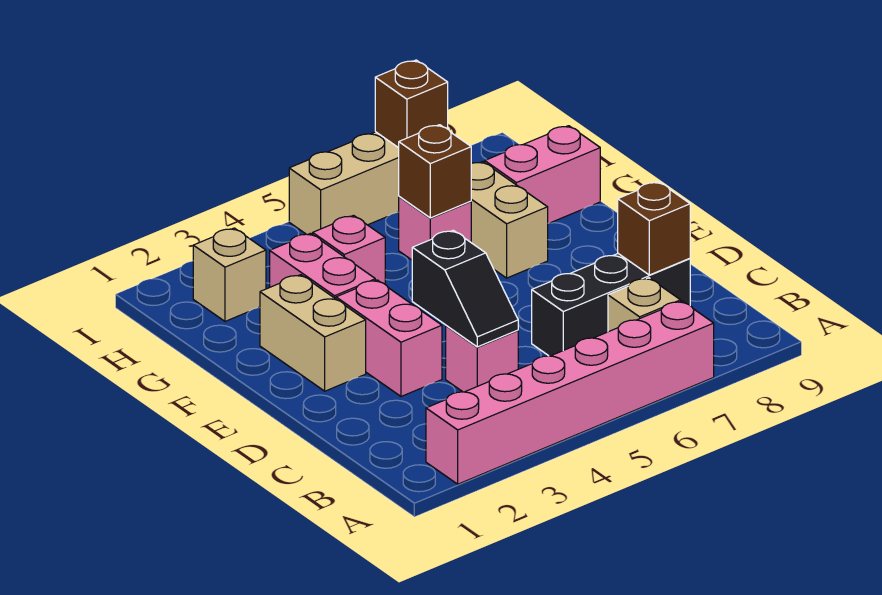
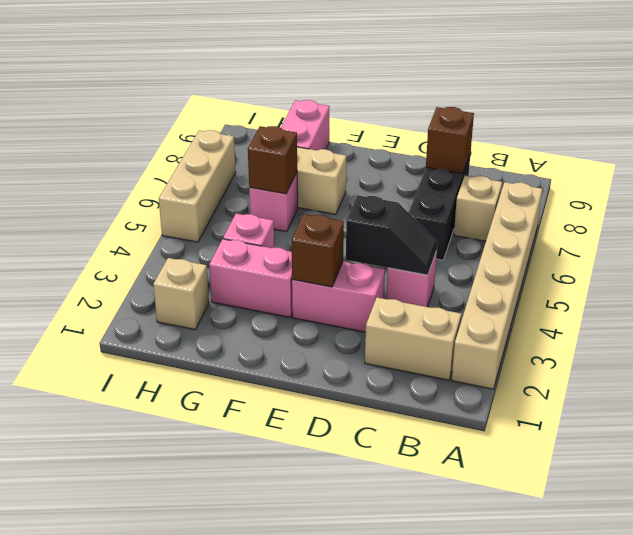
pink brick A2:A7 level 1 -> tan brick A2:A7 level 1
tan brick E2:F2 level 1 -> tan brick B2:C2 level 1
brown brick I7 level 2 -> brown brick E3 level 2

